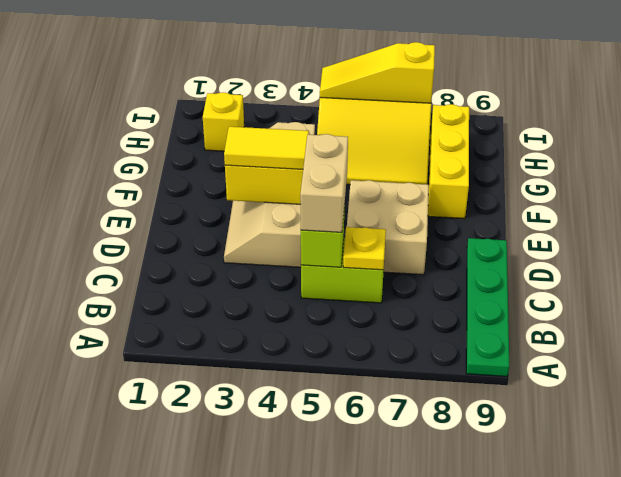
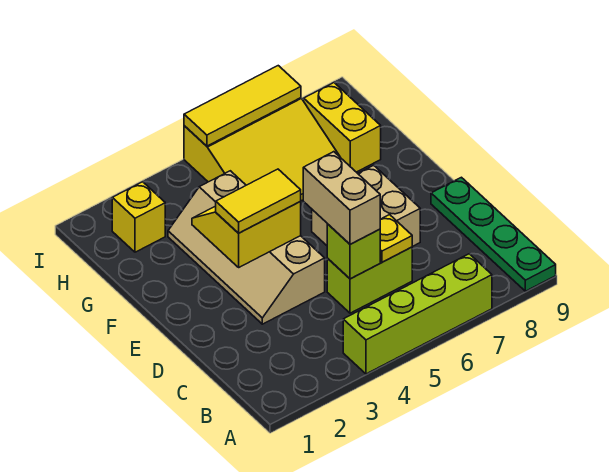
none -> lime brick A4:A7 level 1
yellow brick F8:H8 level 1 -> yellow brick G8:H8 level 1
yellow slope I5:I7 level 2 top 7 -> yellow tile I5:I7 level 2

